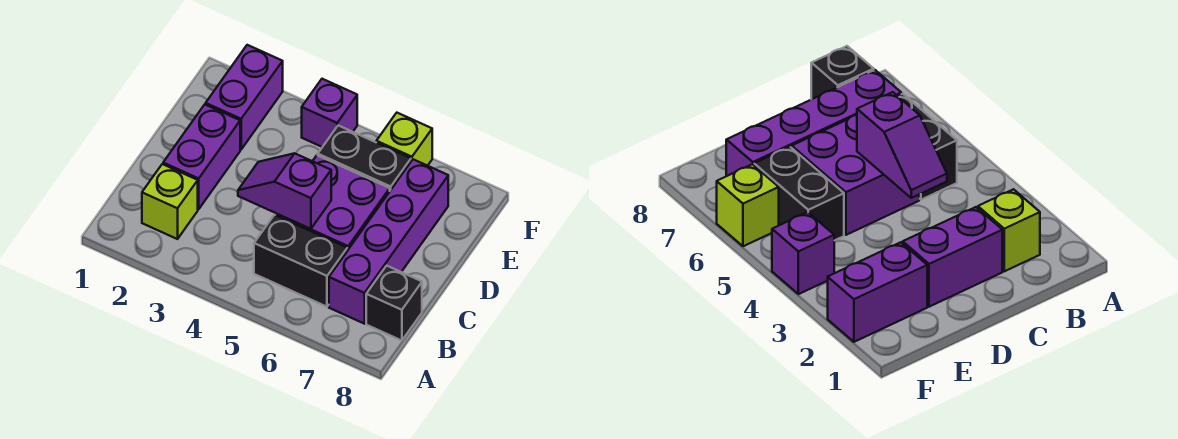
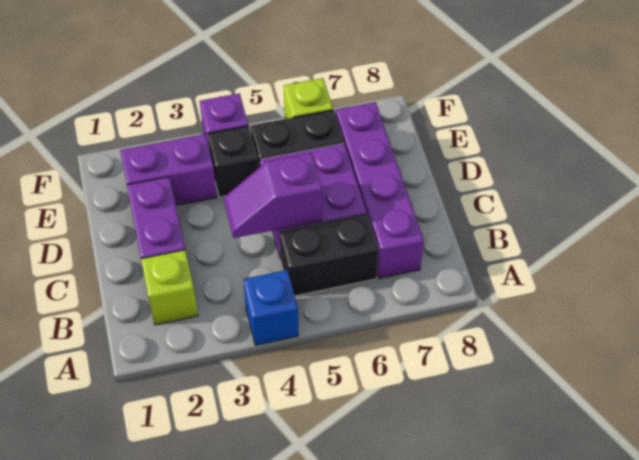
none -> blue brick A4 level 1
black brick B8 level 1 -> black brick E4 level 1
purple brick E2:F2 level 1 -> purple brick E2:E3 level 1

